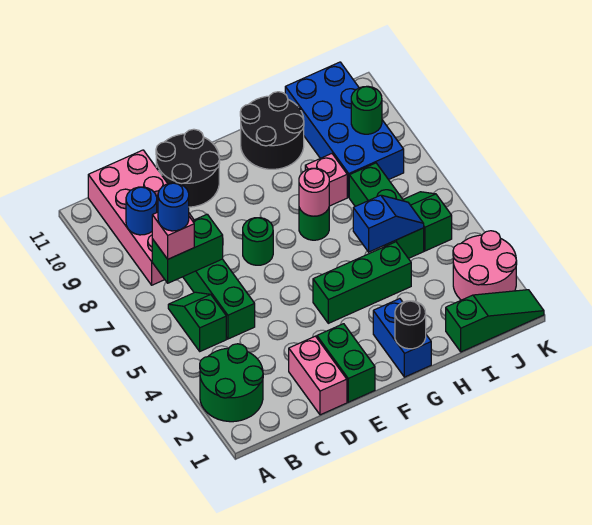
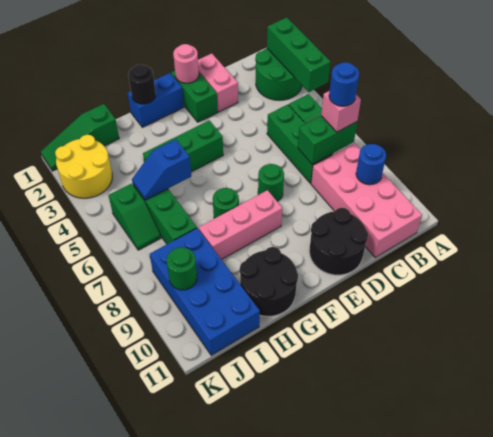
none -> green brick A2:A4 level 2
blue brick G1:G2 level 1 -> blue brick F1:G1 level 1
pink round brick G7 level 2 -> pink round brick E1 level 2
pink brick H8 level 1 -> pink brick F8:H8 level 1
pink round brick J2:K3 level 1 -> yellow round brick J2:K3 level 1

